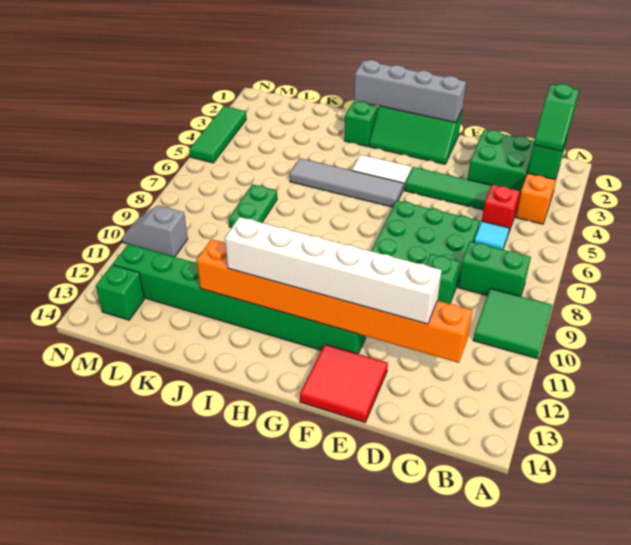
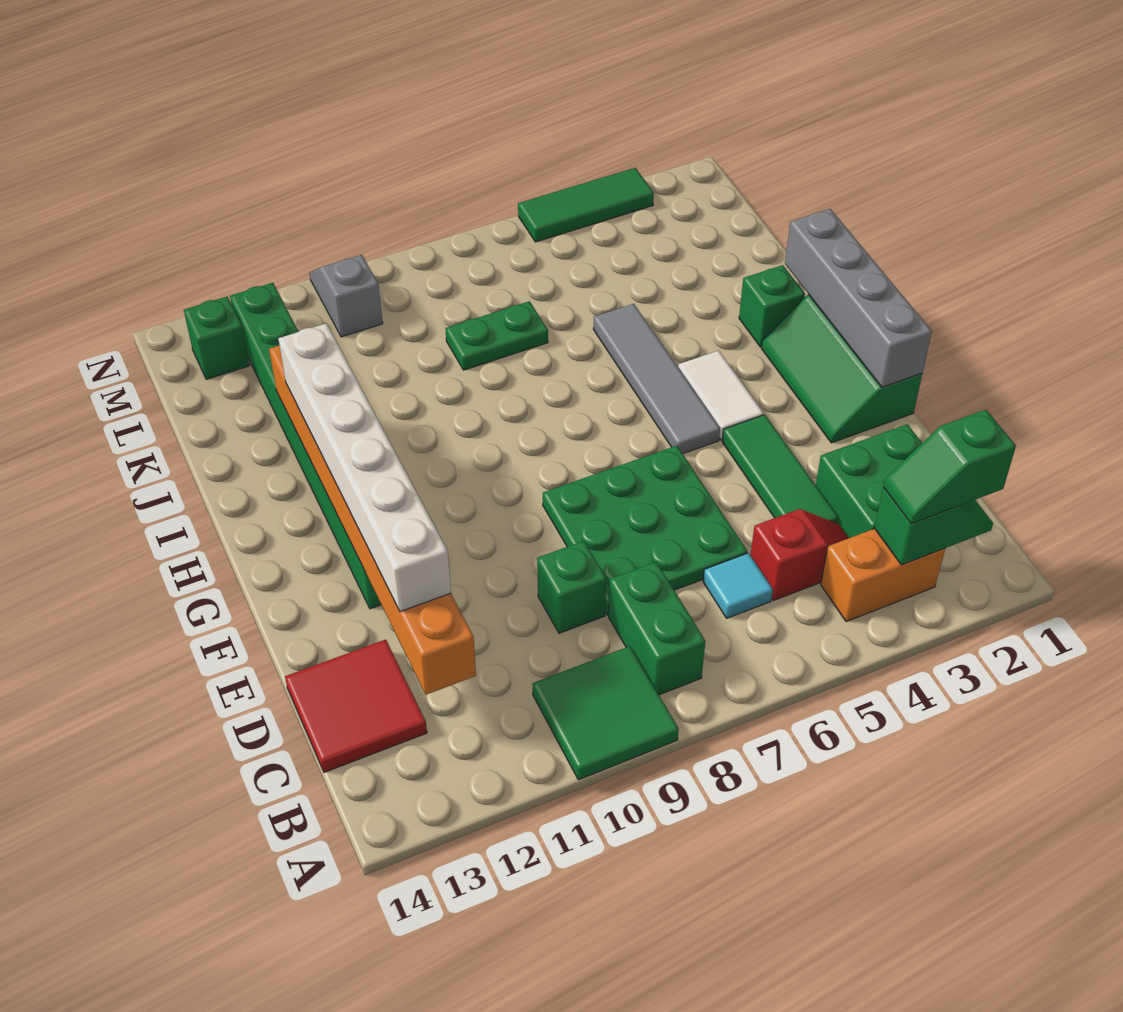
red tile E13:F14 level 1 -> red tile C13:D14 level 1

